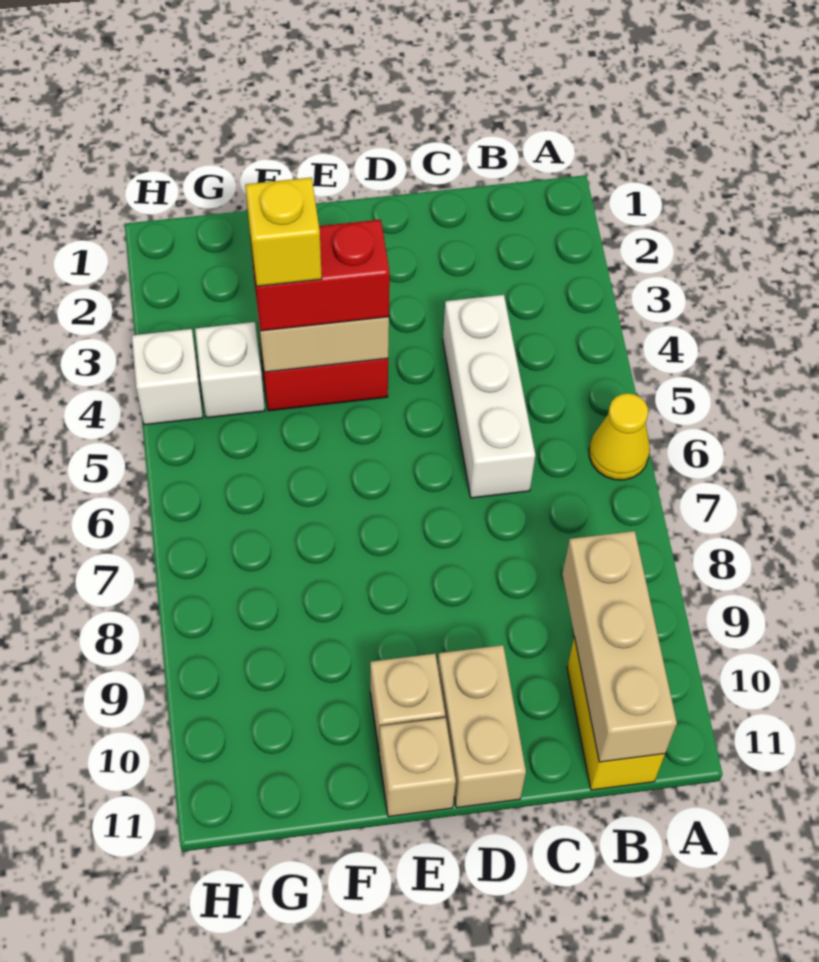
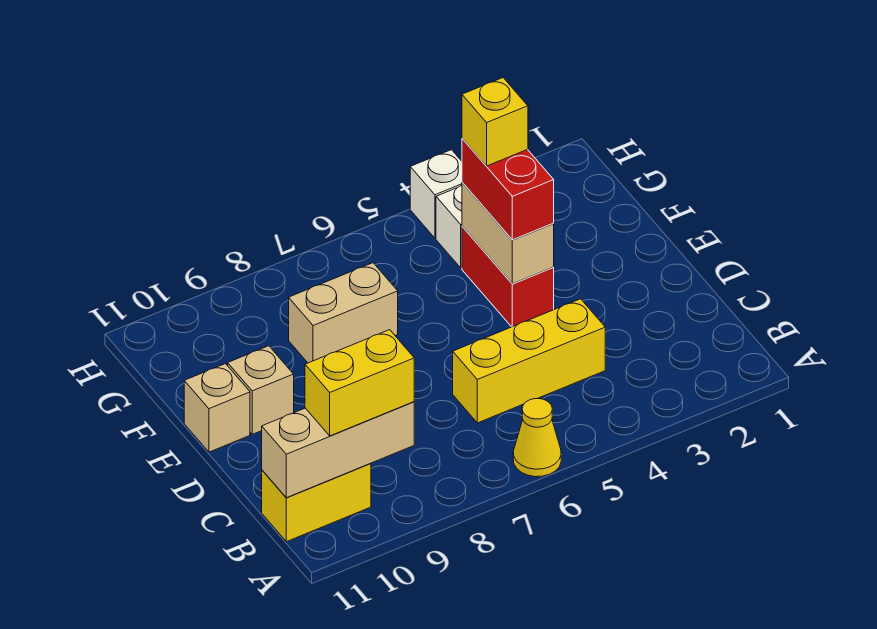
none -> yellow brick B9:B10 level 3
white brick C4:C6 level 1 -> yellow brick C4:C6 level 1
tan brick D10:D11 level 1 -> tan brick F7:F8 level 1

